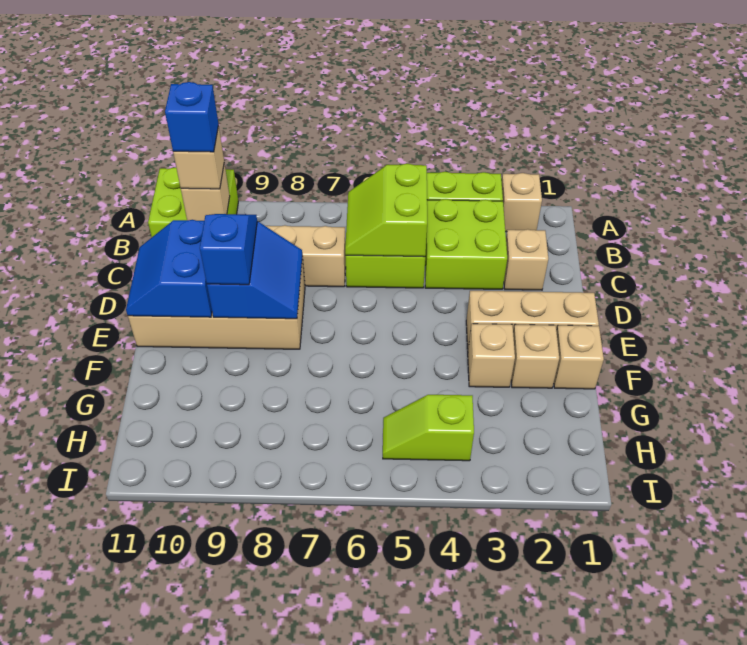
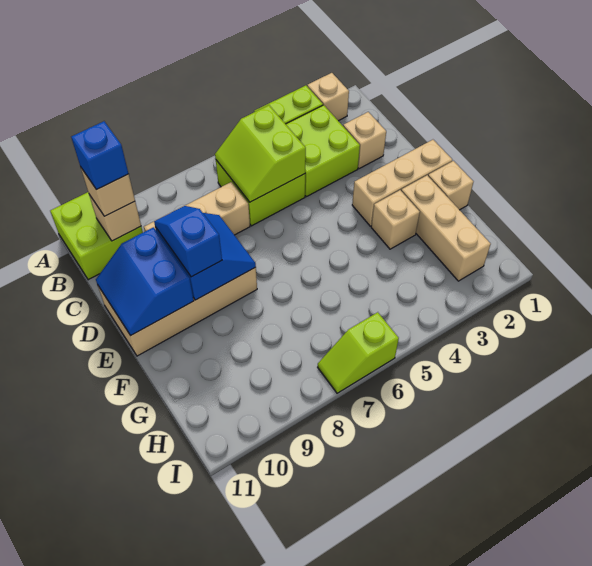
tan brick F2 level 1 -> tan brick F2:H2 level 1
lime slope H4:H5 level 1 top 4 -> lime slope I6:I7 level 1 top 6

